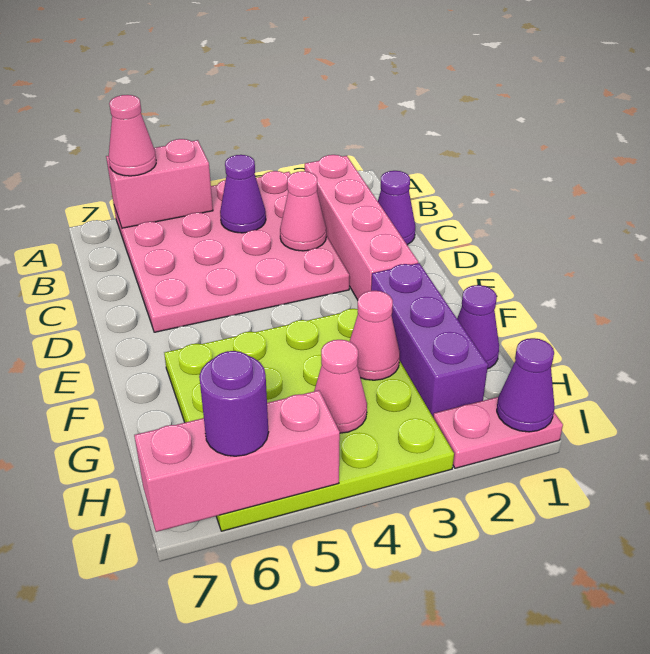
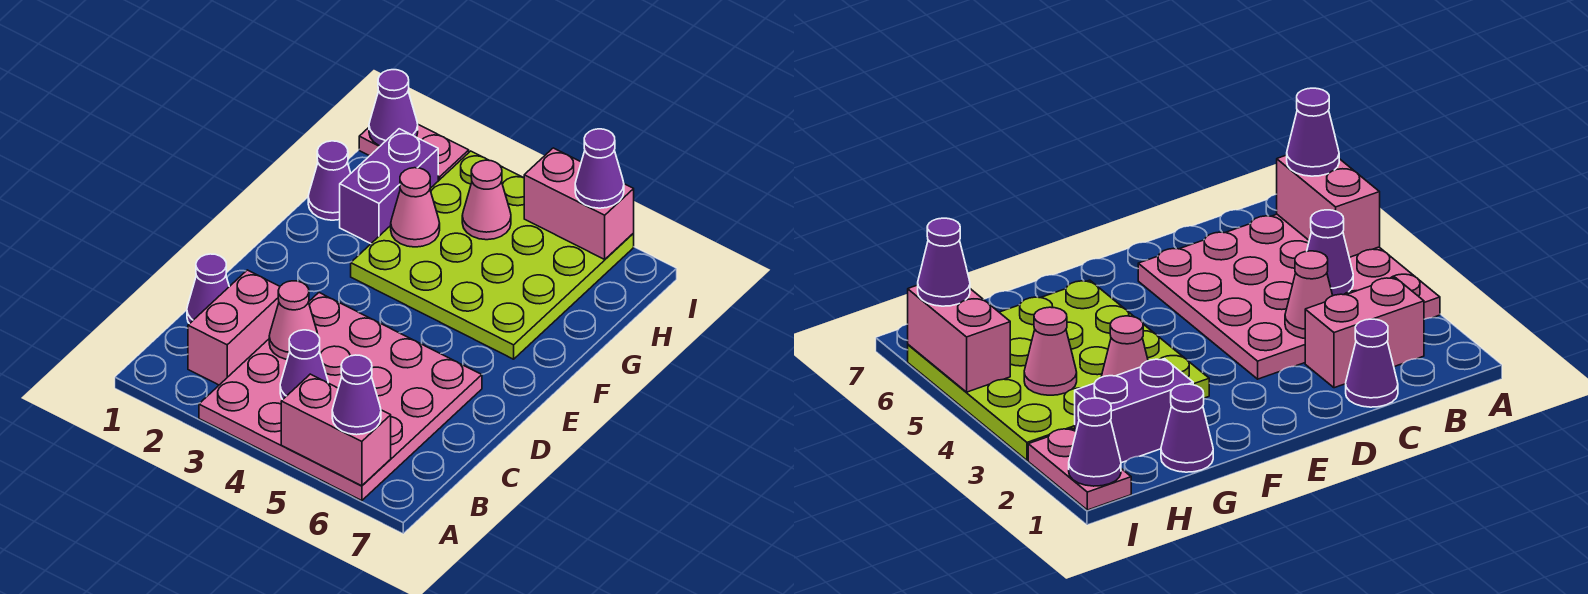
pink cone A6 level 3 -> purple cone A6 level 3
pink brick B2:E2 level 1 -> pink brick B2:C2 level 1
purple brick F2:H2 level 1 -> purple brick G2:H2 level 1
pink brick I5:I7 level 2 -> pink brick I5:I6 level 2
purple round brick I6 level 3 -> purple cone I6 level 3

